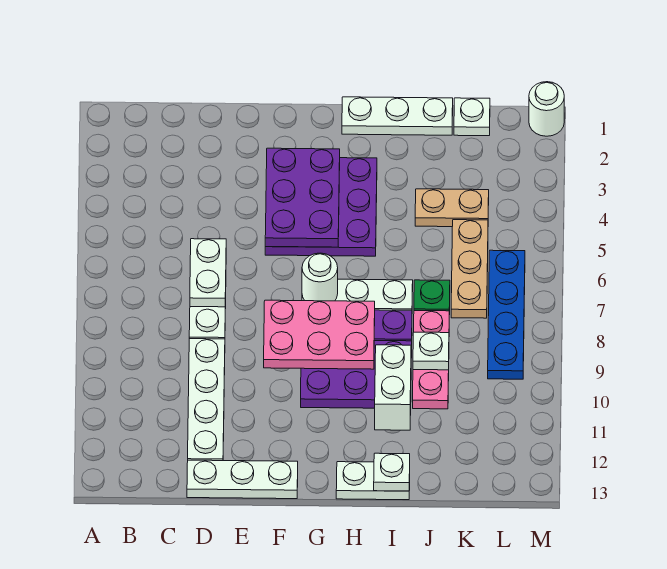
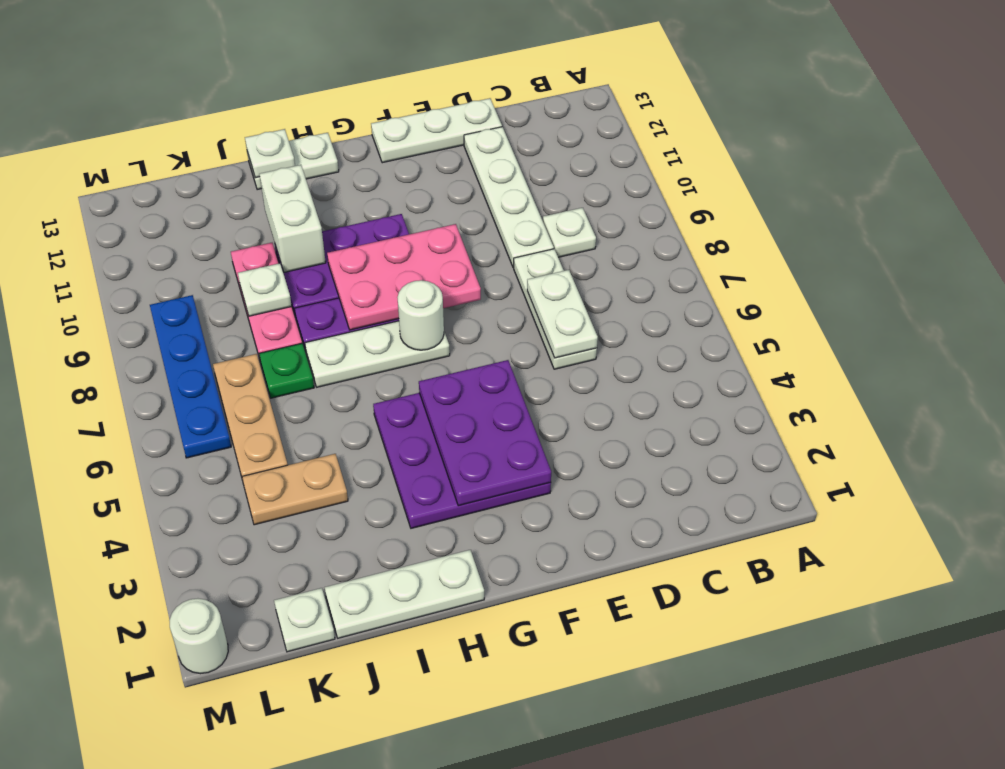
none -> white plate C9 level 1

